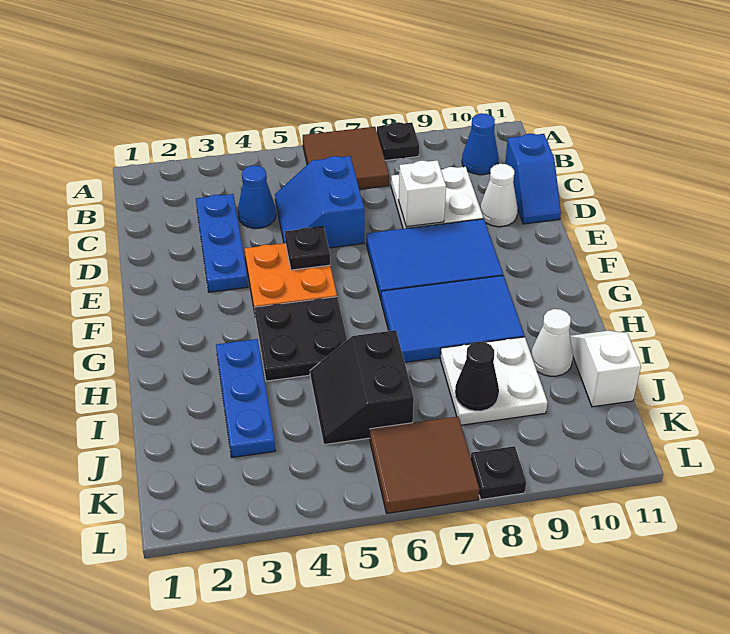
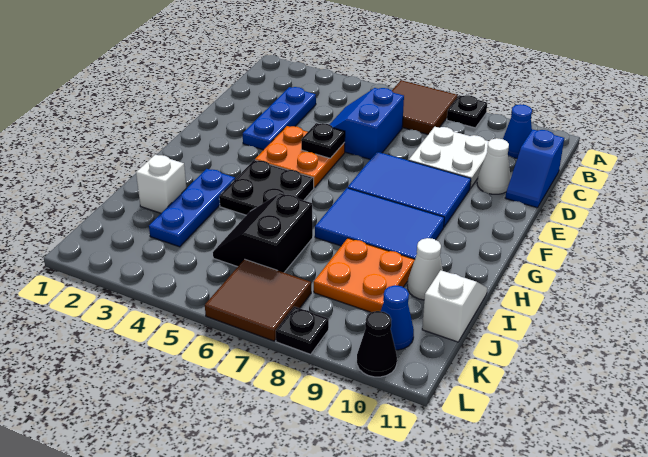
blue cone C4 level 1 -> blue cone K10 level 1
white brick D8 level 2 -> white brick I2 level 1
white plate I8:J9 level 1 -> orange plate I8:J9 level 1
black cone J8 level 2 -> black cone L10 level 1

